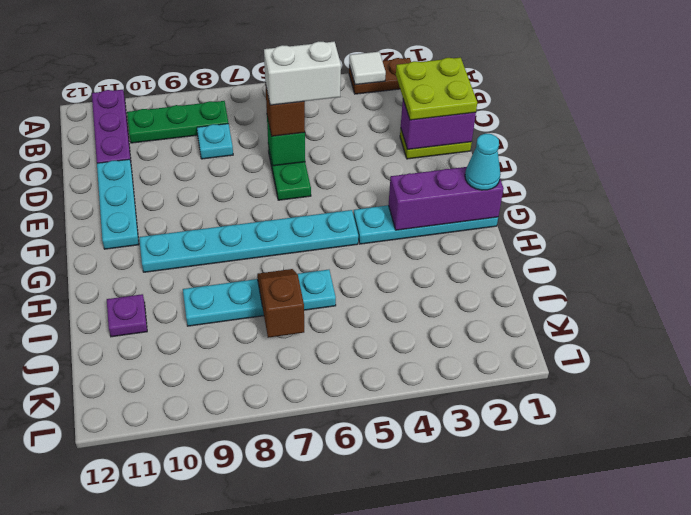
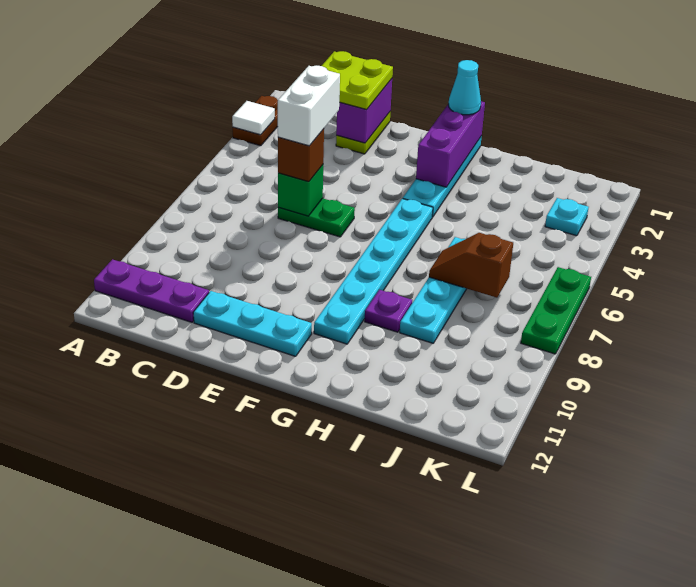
green plate B8:B10 level 1 -> green plate L6:L8 level 1
cyan plate C8 level 1 -> cyan plate K3 level 1
purple plate I11 level 1 -> purple plate H9 level 1

